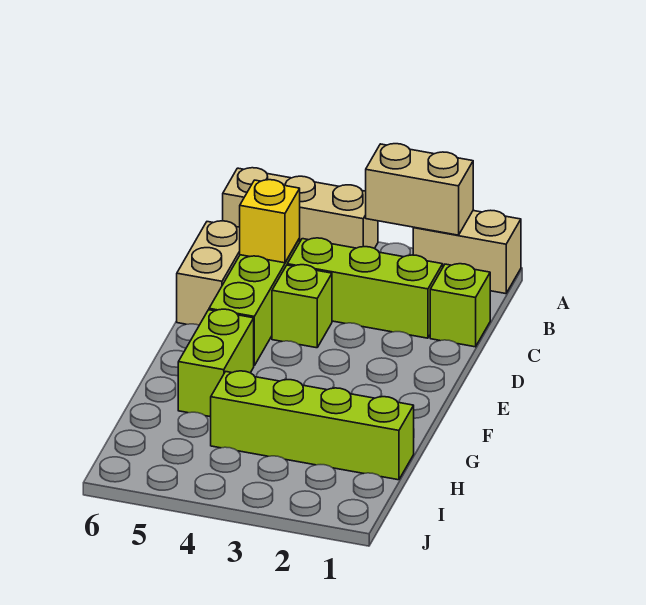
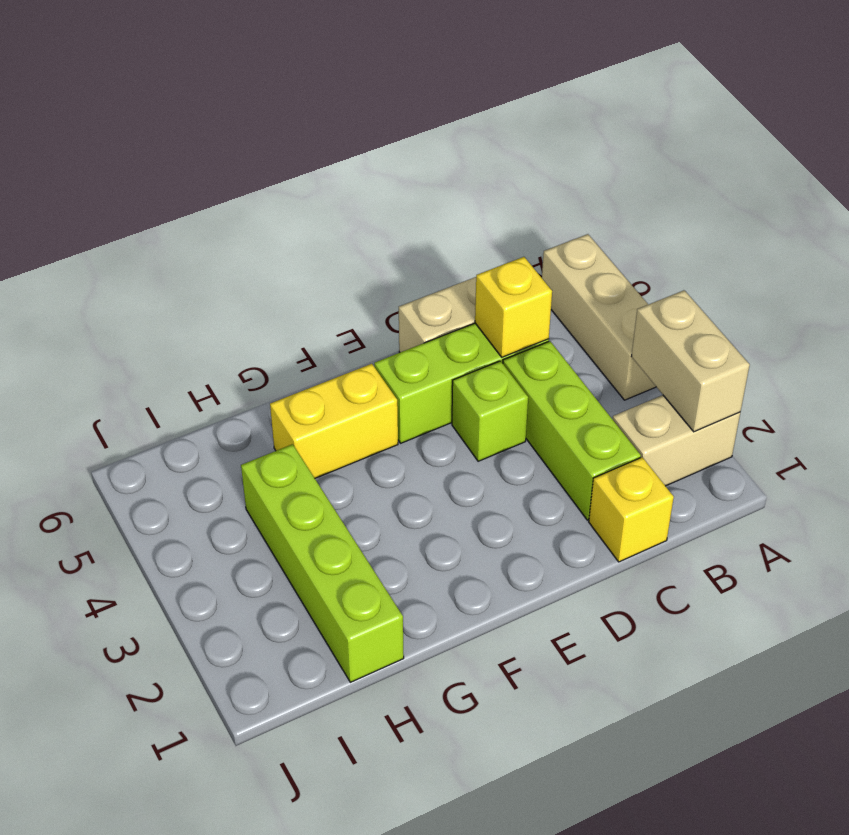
tan brick A1:A2 level 1 -> tan brick A2:B2 level 1
lime brick C1 level 1 -> yellow brick C1 level 1
lime brick F5:G5 level 1 -> yellow brick F5:G5 level 1

